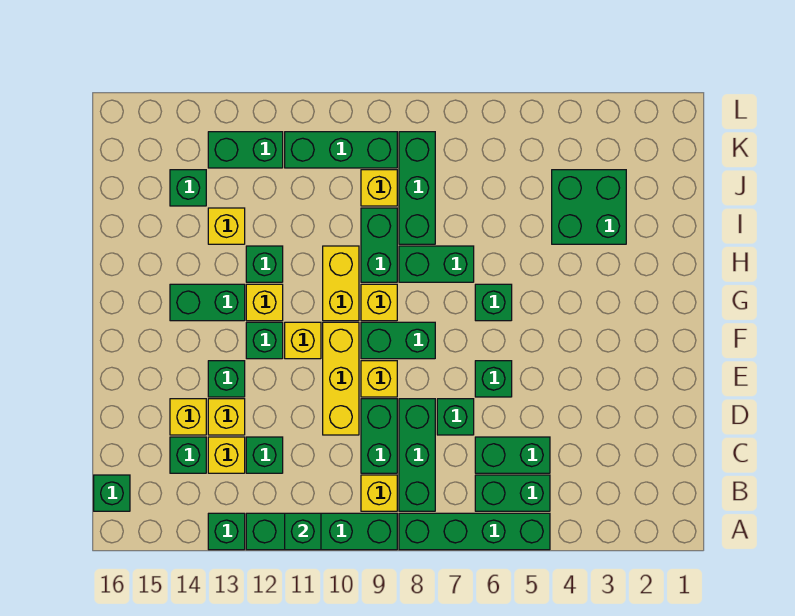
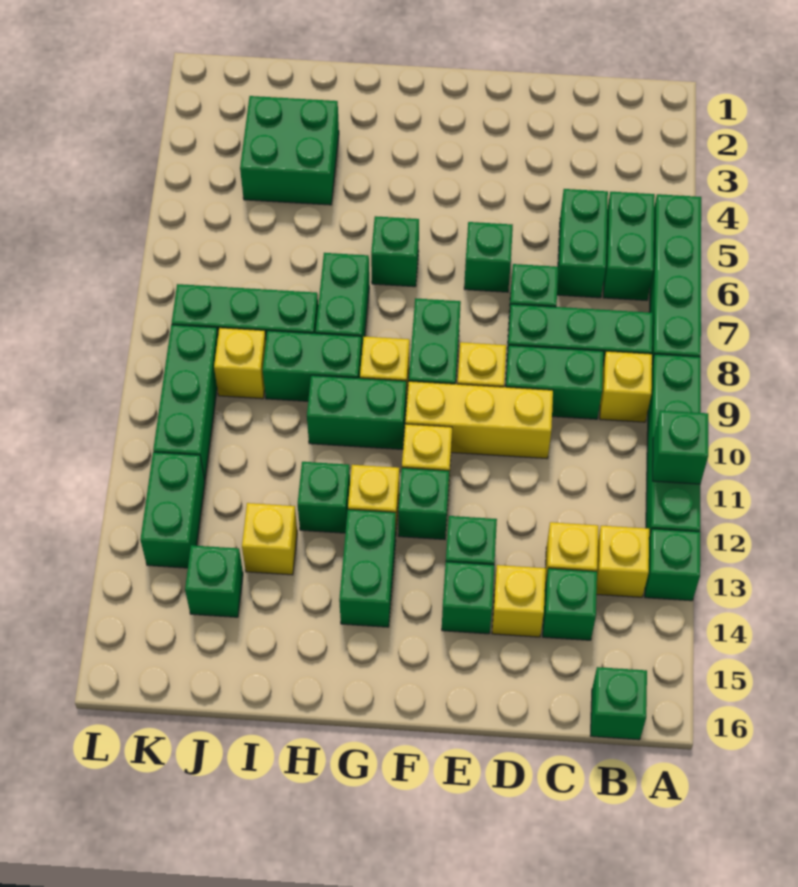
green brick C12 level 1 -> green brick E14 level 1
yellow brick D13 level 1 -> yellow brick B13 level 1
yellow brick G10:H10 level 1 -> green brick G10:H10 level 1

